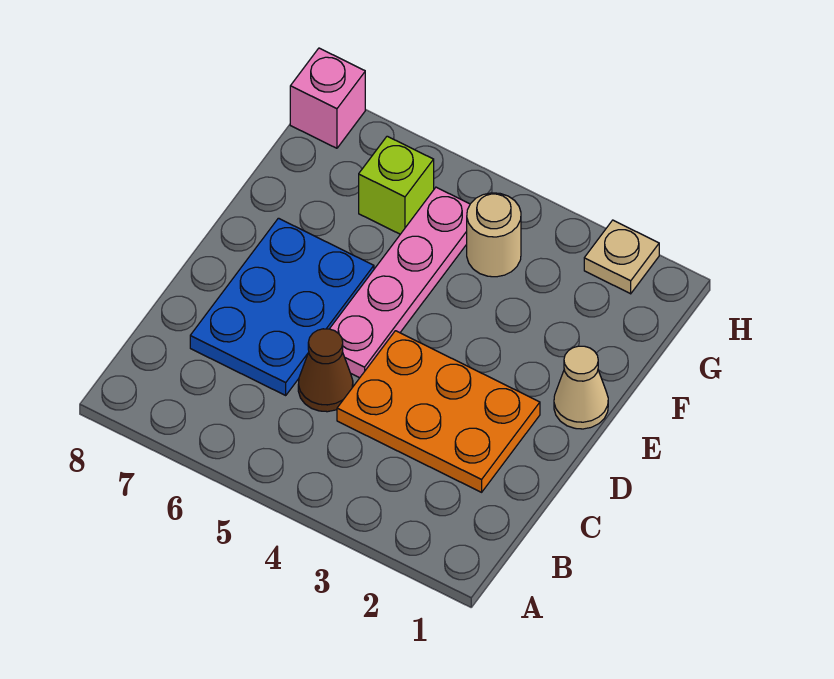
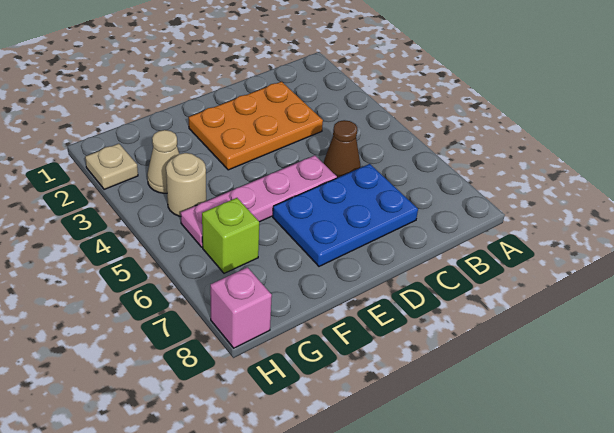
orange plate C2:D4 level 1 -> orange plate C2:E3 level 1
tan cone E1 level 1 -> tan cone G3 level 1

